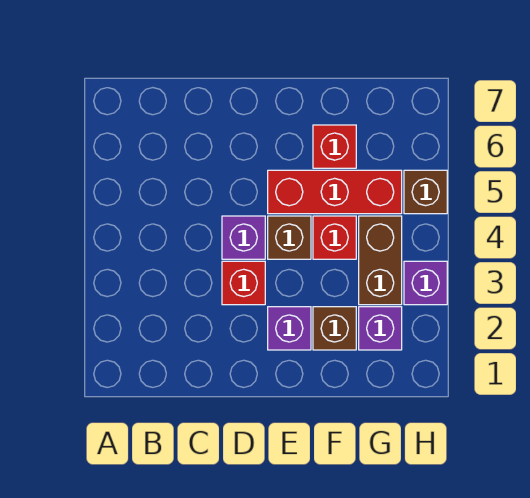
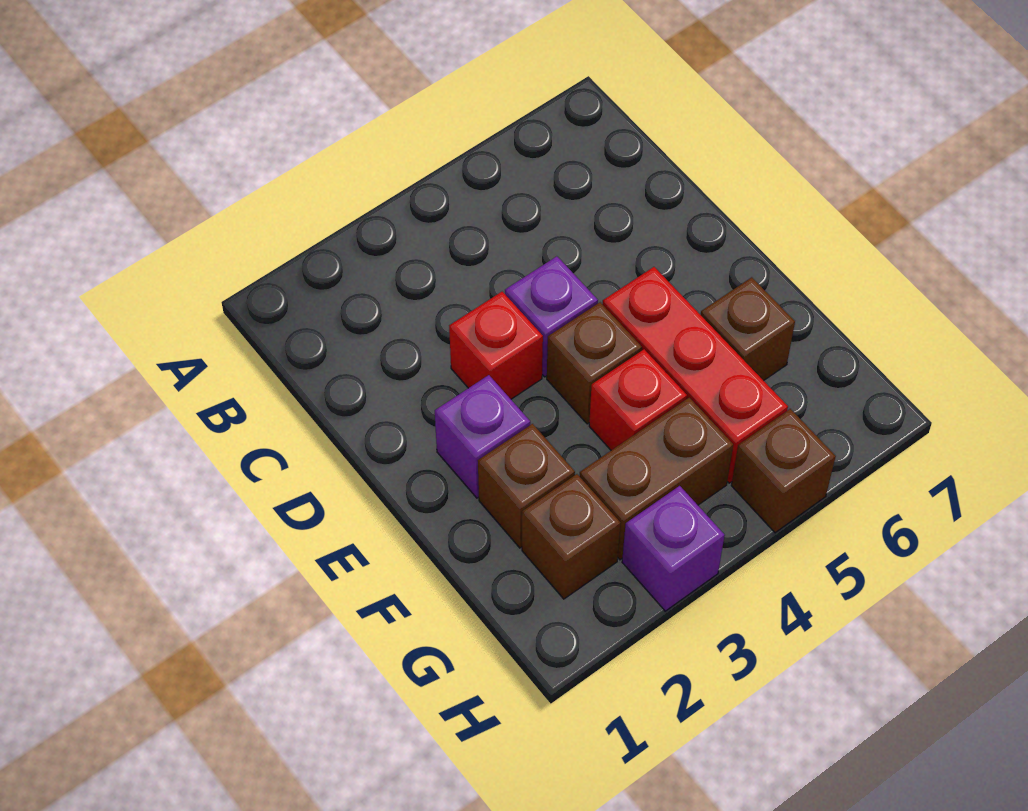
red brick F6 level 1 -> brown brick F6 level 1
purple brick G2 level 1 -> brown brick G2 level 1

